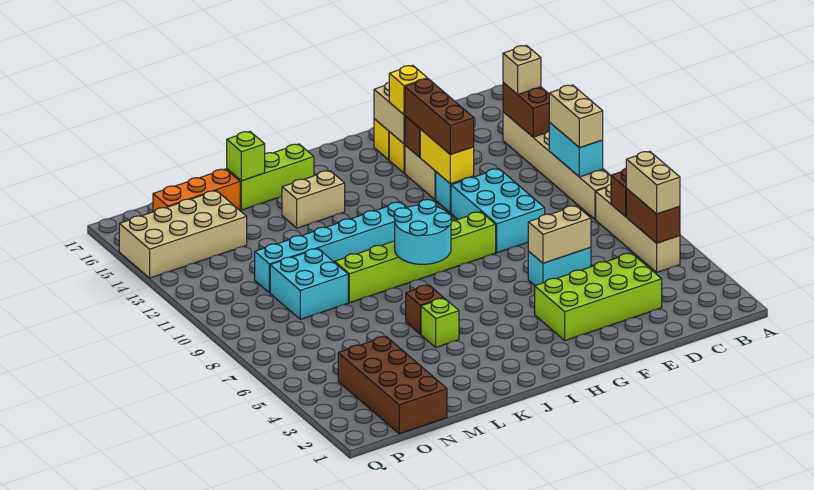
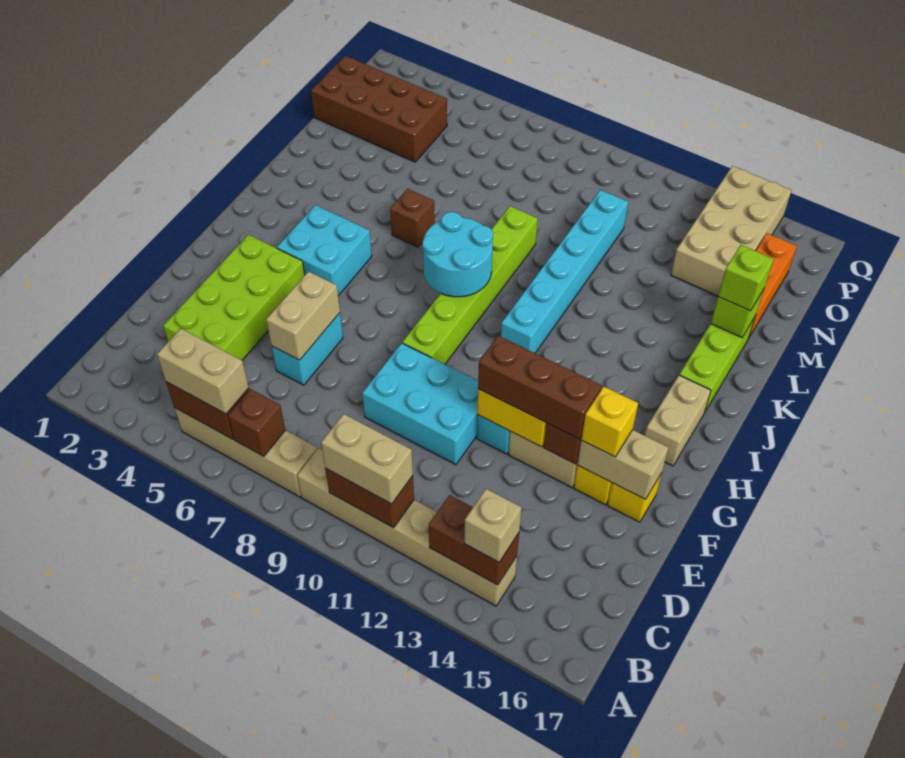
cyan brick B10:B11 level 2 -> brown brick B10:B11 level 2
tan brick J14:K14 level 1 -> tan brick H16:I16 level 1
lime brick K5 level 1 -> lime brick L16 level 3
cyan brick M9:N10 level 1 -> cyan brick H4:I5 level 1

